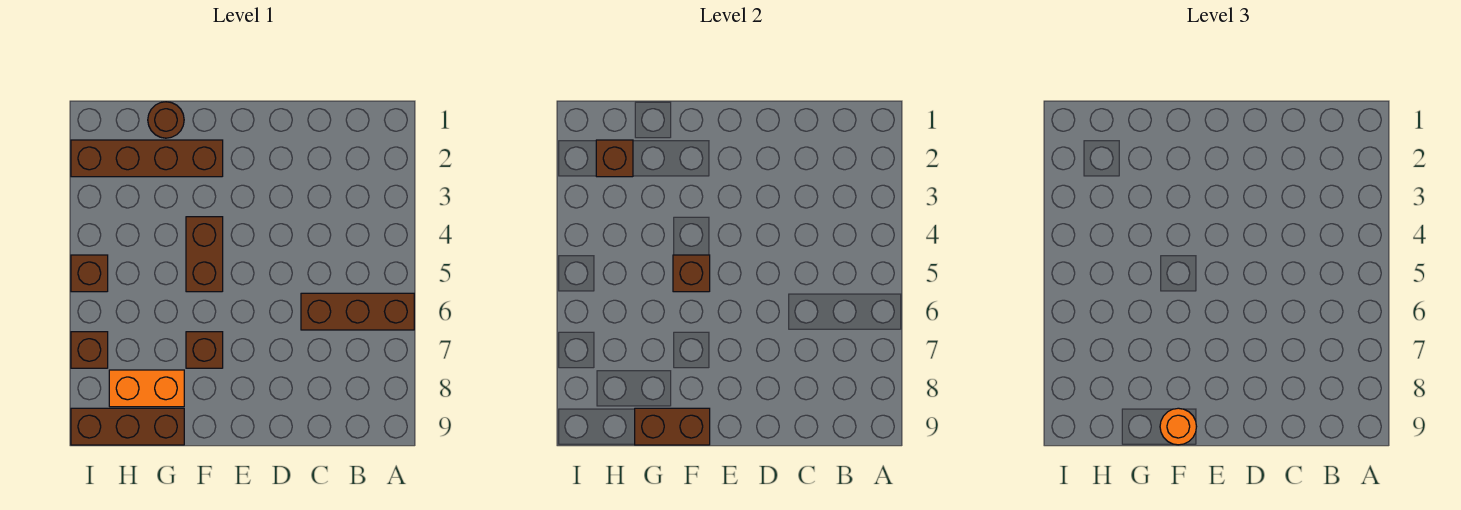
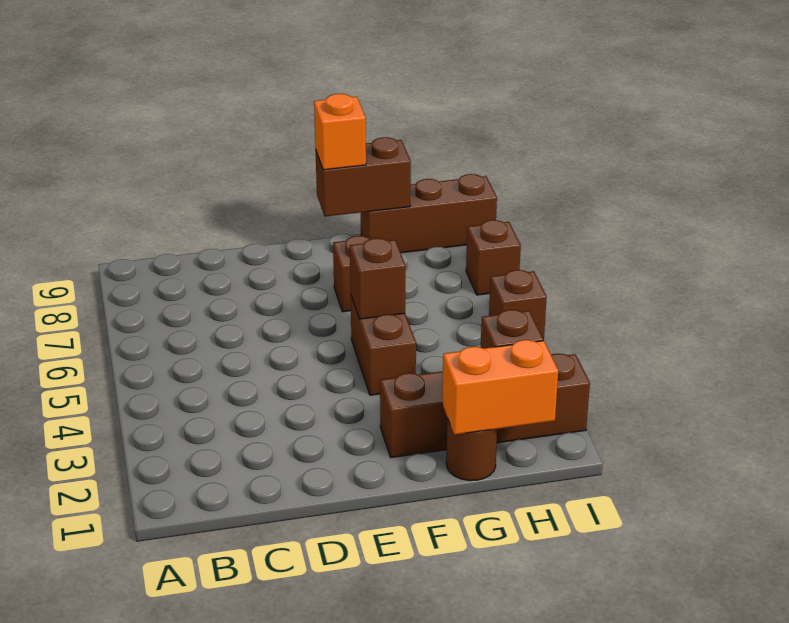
brown brick A6:C6 level 1 -> none
orange round brick F9 level 3 -> orange brick F9 level 3
orange brick G8:H8 level 1 -> orange brick G1:H1 level 2

